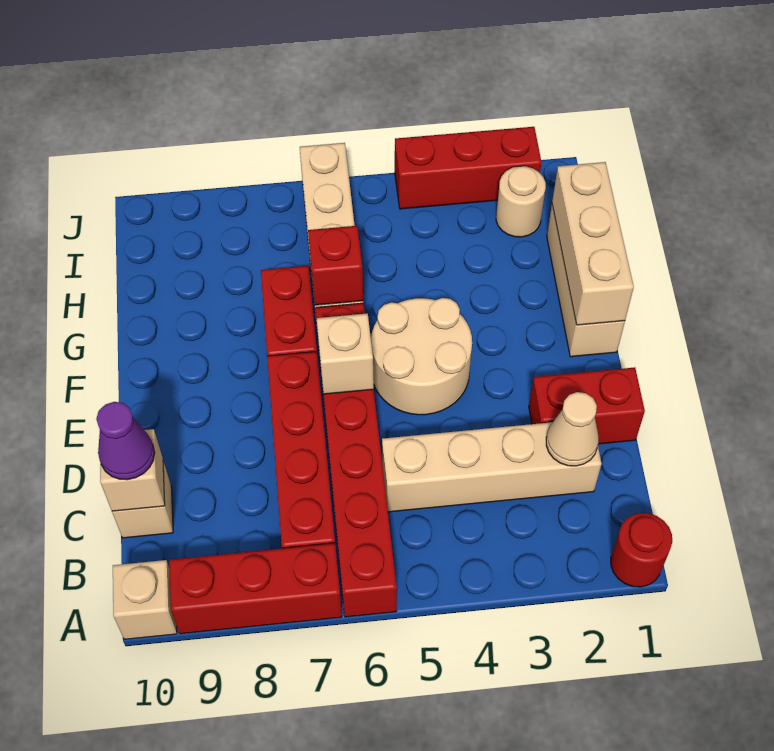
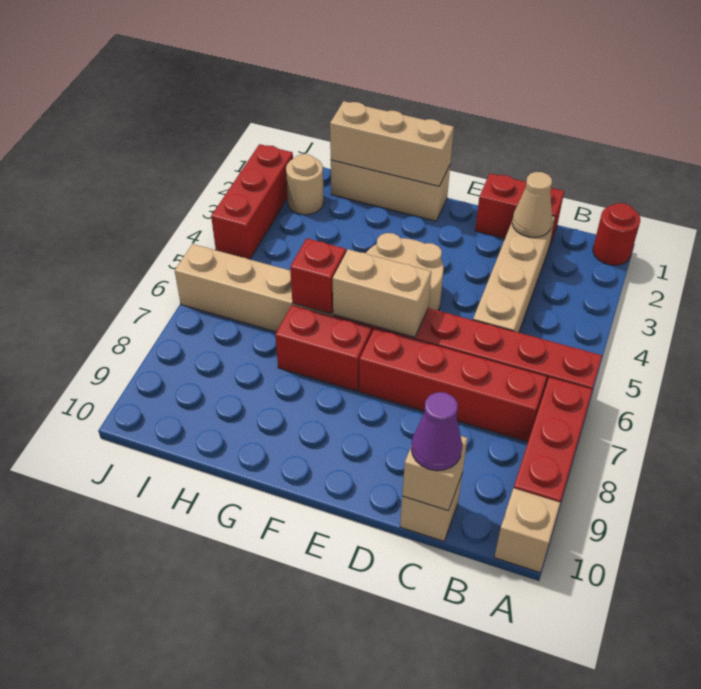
red brick D1:D2 level 1 -> red brick C1:D1 level 1
tan brick E6 level 2 -> tan brick E6:F6 level 2

